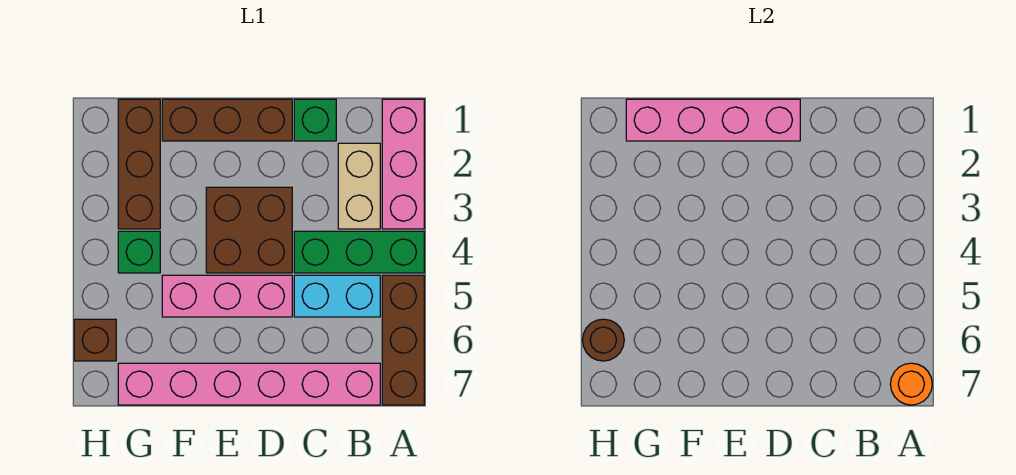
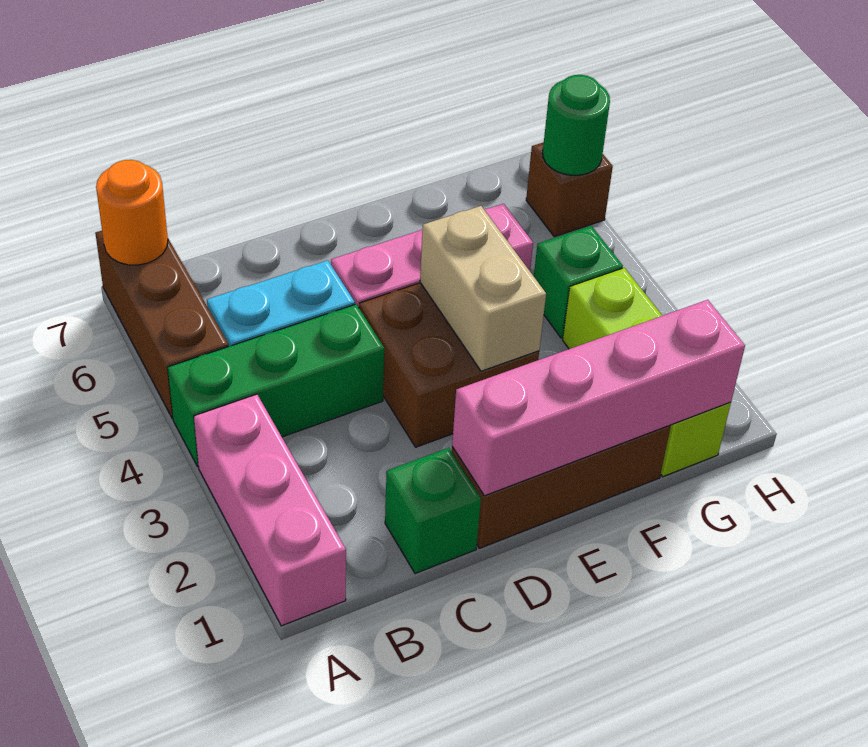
tan brick B2:B3 level 1 -> tan brick E3:E4 level 2
pink brick B7:G7 level 1 -> none
brown brick G1:G3 level 1 -> lime brick G1:G3 level 1
brown round brick H6 level 2 -> green round brick H6 level 2

